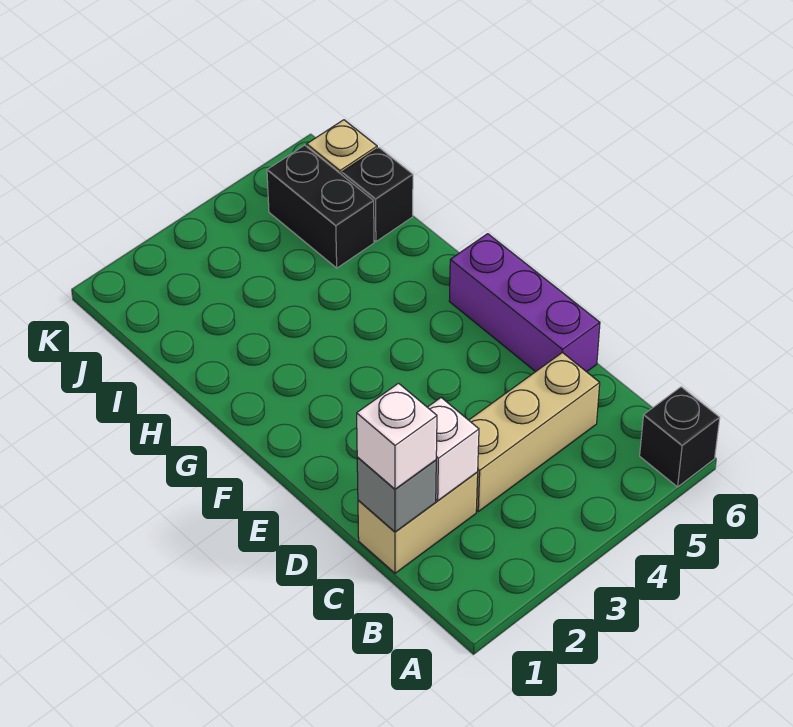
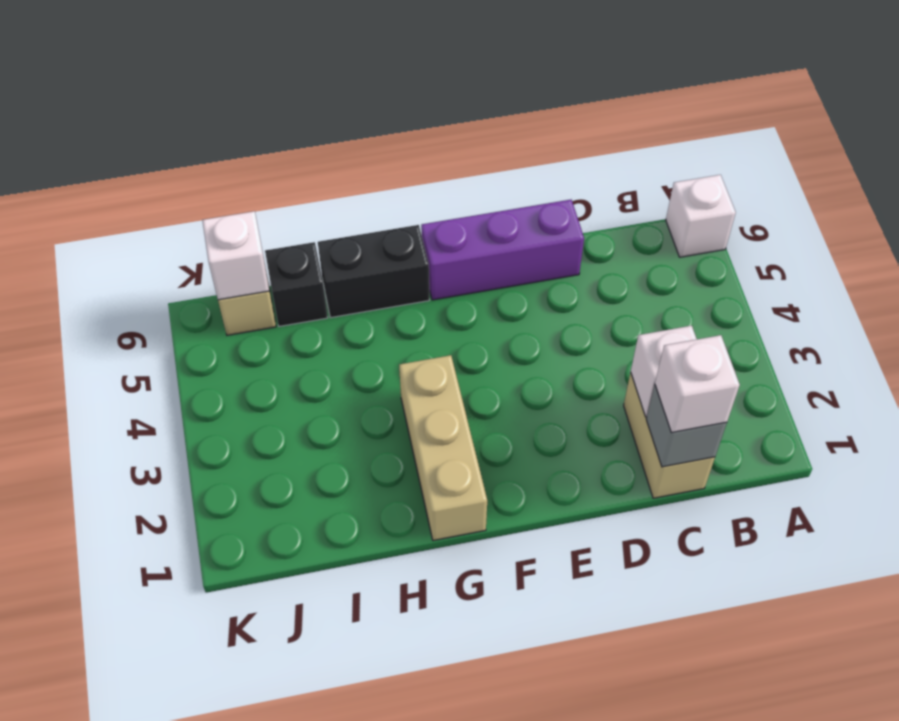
black brick A6 level 1 -> white brick A6 level 1
tan brick C3:C5 level 1 -> tan brick G1:G3 level 1
black brick I5:J5 level 1 -> black brick G6:H6 level 1
none -> white brick J6 level 2

